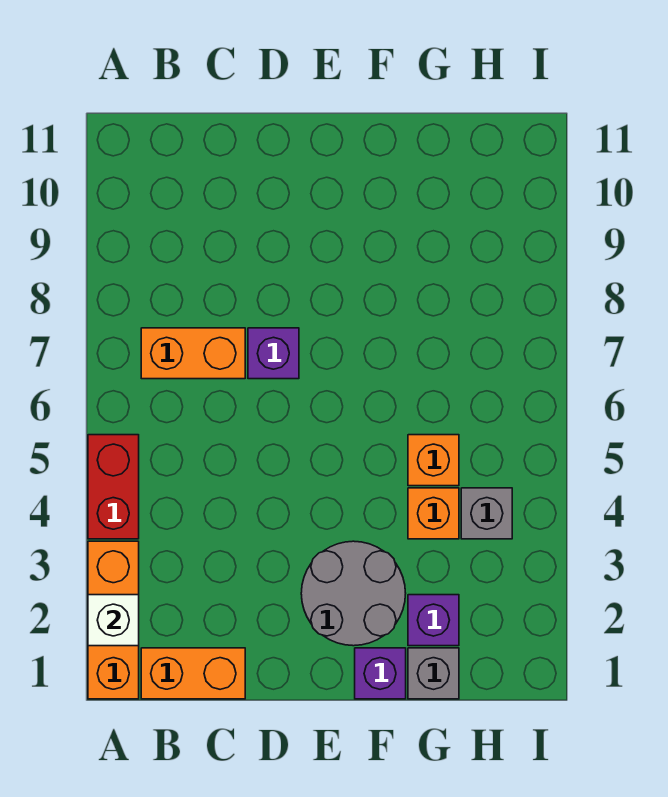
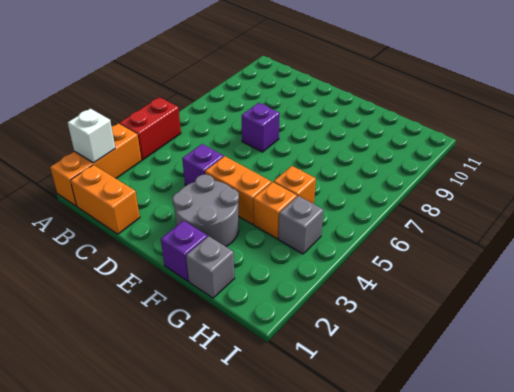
orange brick B7:C7 level 1 -> orange brick E4:F4 level 1
purple brick G2 level 1 -> purple brick D4 level 1

